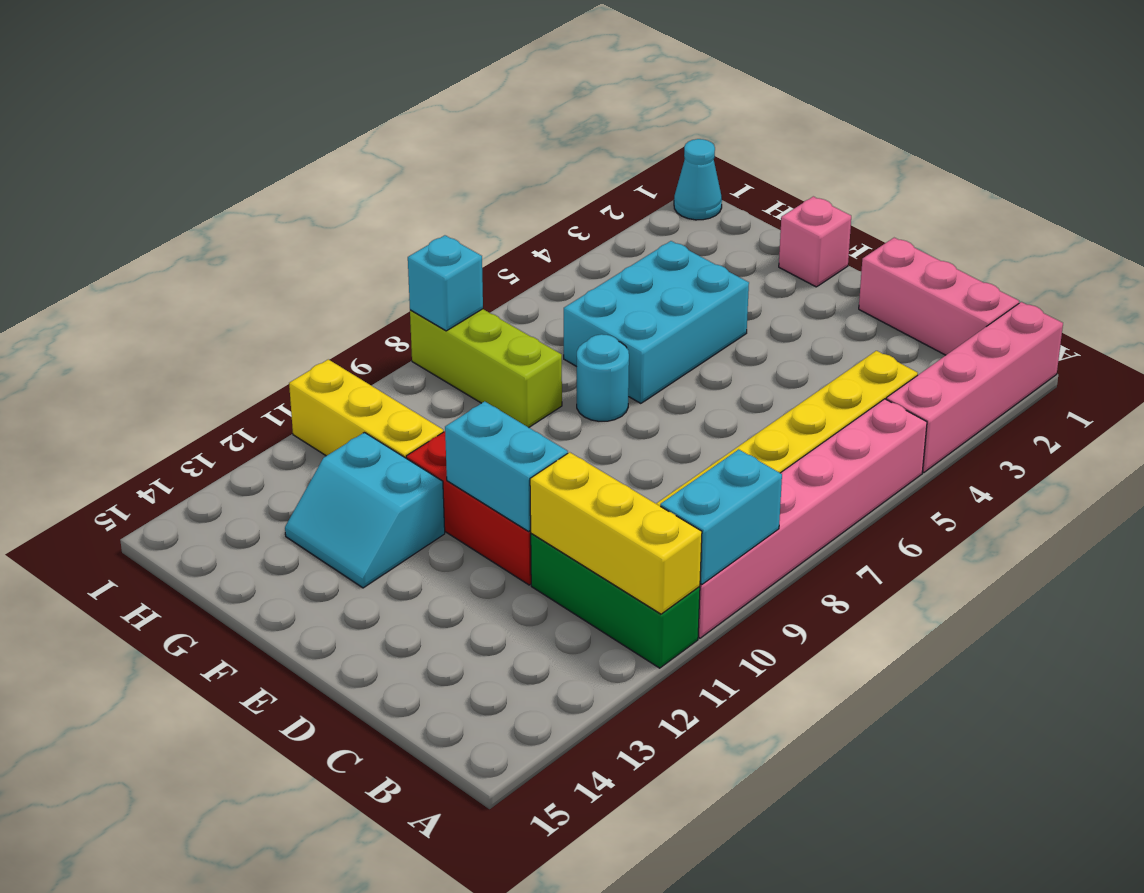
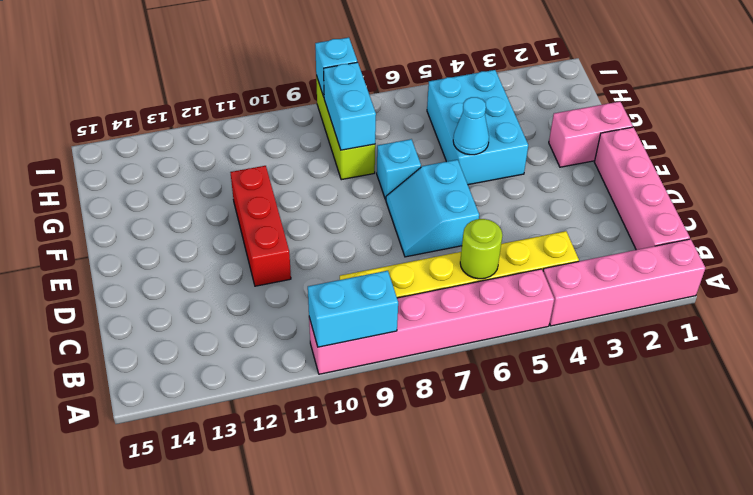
green brick A11:C11 level 1 -> none
yellow brick A11:C11 level 2 -> none
pink brick B1:D1 level 1 -> pink brick B1:E1 level 1
none -> lime round brick B6 level 2
cyan brick D11:E11 level 2 -> cyan brick G8:H8 level 2
pink brick F1 level 1 -> pink brick F1:F2 level 1
cyan brick F4:G6 level 1 -> cyan brick F4:H5 level 1
cyan round brick F7 level 1 -> cyan brick F7 level 1
cyan slope F12:G13 level 1 top 12 -> cyan slope D6:E7 level 1 top 6
yellow brick G11:I11 level 1 -> none
cyan cone I1 level 1 -> cyan cone F5 level 2

